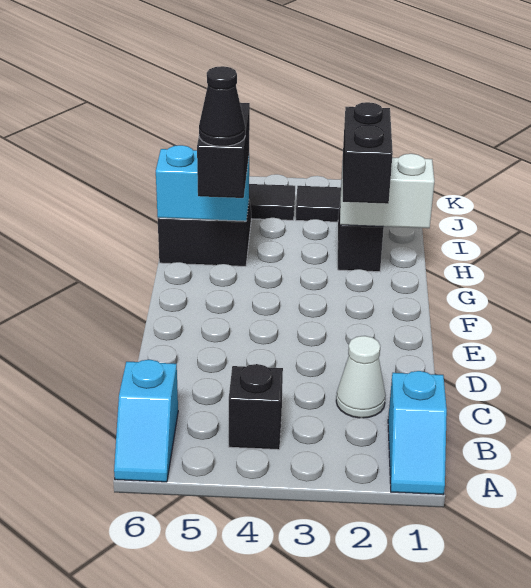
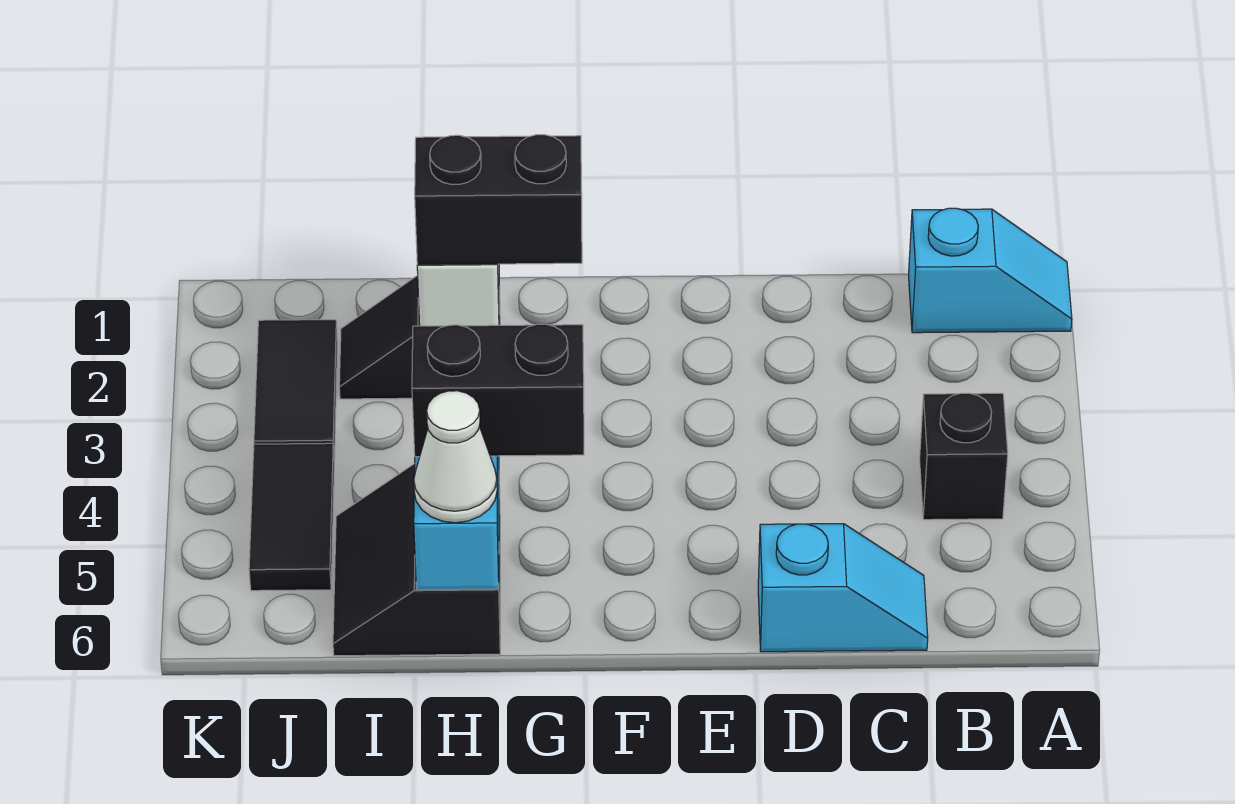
cyan slope A6:B6 level 1 top B -> cyan slope C6:D6 level 1 top D
white cone C2 level 1 -> white cone H6 level 3
black cone G5 level 4 -> none

